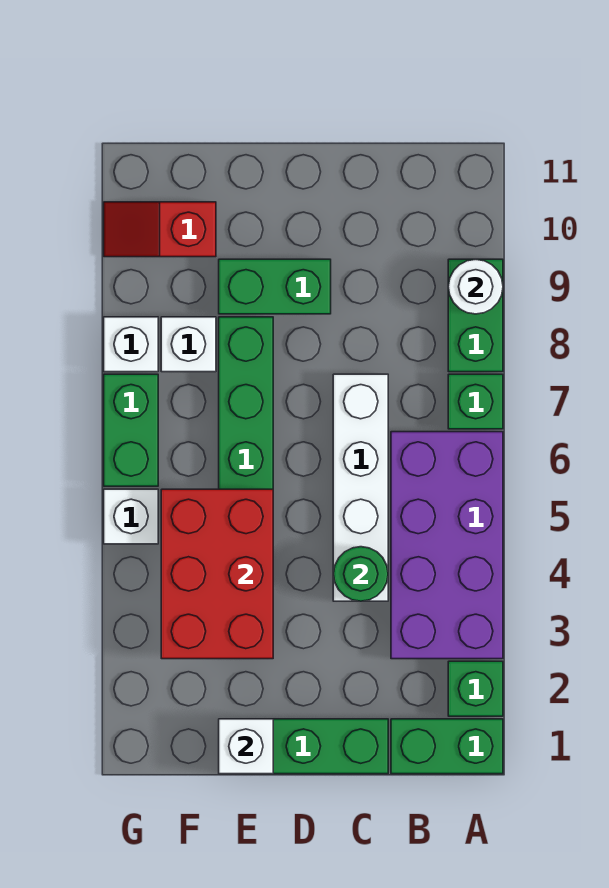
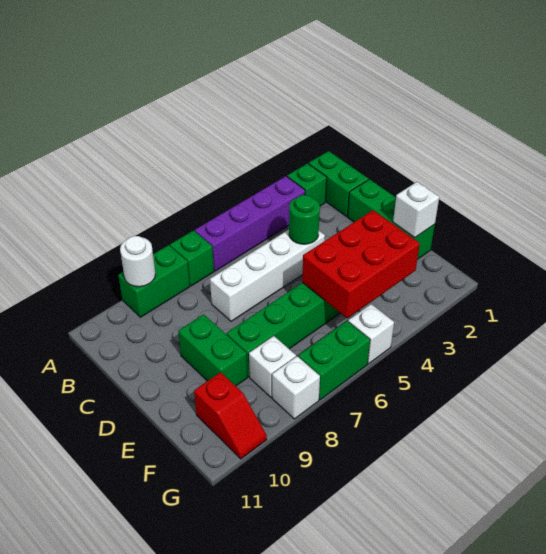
purple brick A3:B6 level 1 -> purple brick A3:A6 level 1

